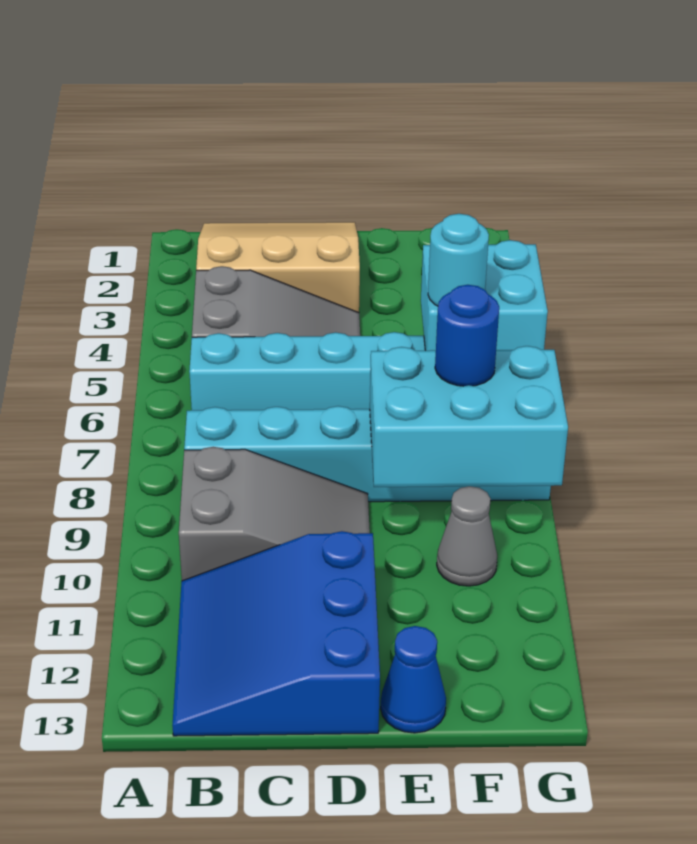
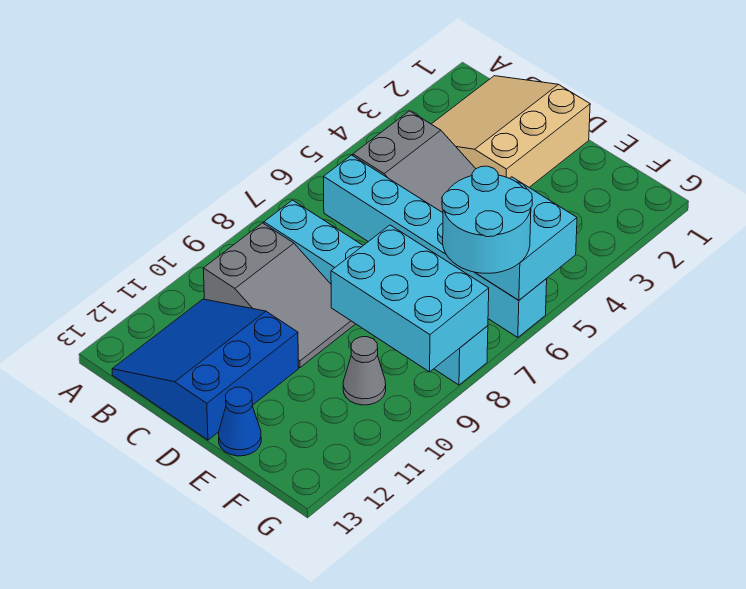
tan slope B1:D3 level 1 top 3 -> tan slope B1:D3 level 1 top D
cyan round brick F6 level 3 -> cyan round brick F6:G7 level 3
blue round brick F8 level 3 -> none

